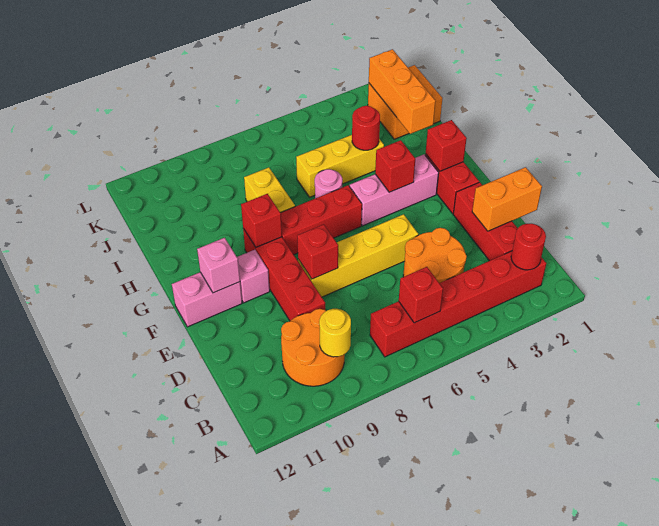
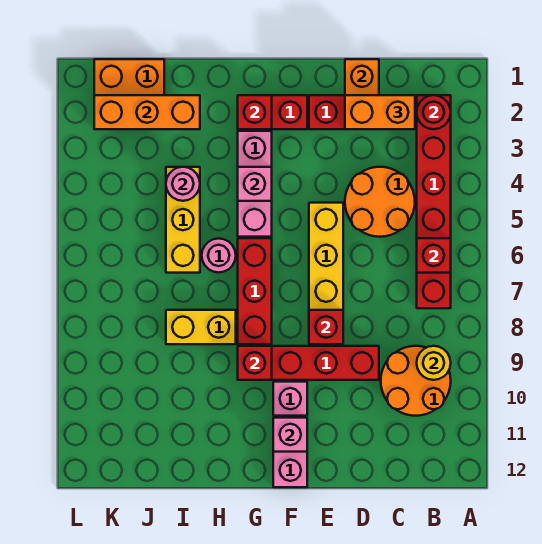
none -> orange brick C2:D2 level 3
red brick G4 level 2 -> pink brick G4 level 2
red round brick I4 level 2 -> pink round brick I4 level 2

